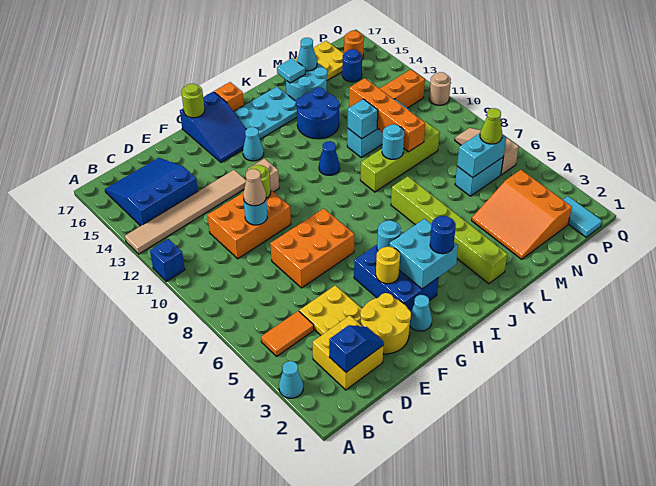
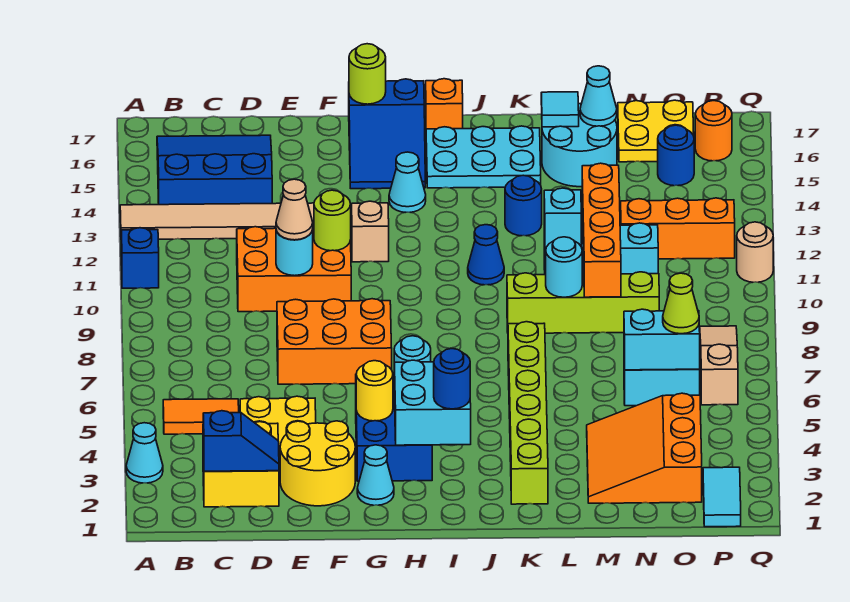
blue round brick K13:L14 level 1 -> blue round brick K13 level 1

